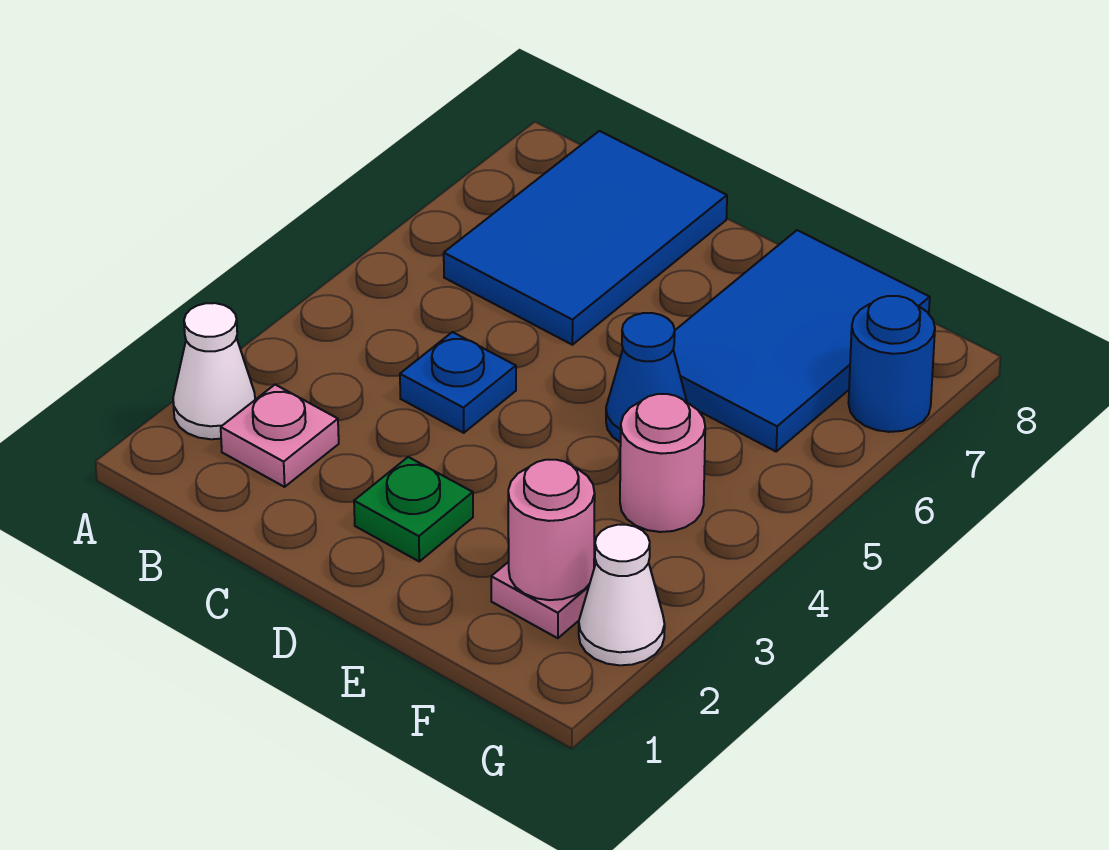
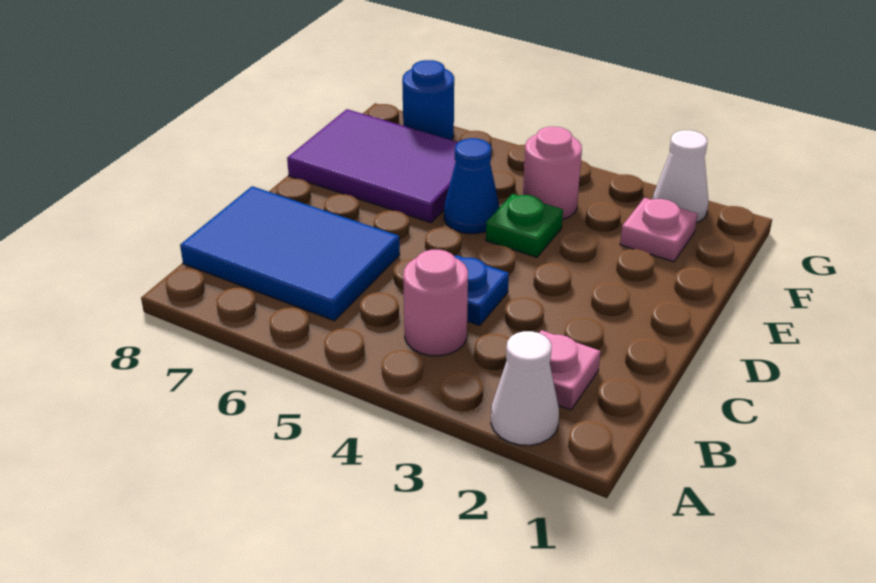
green plate D2 level 1 -> green plate E4 level 1
blue tile E6:F8 level 1 -> purple tile E6:F8 level 1
pink round brick F2 level 2 -> pink round brick B4 level 1

